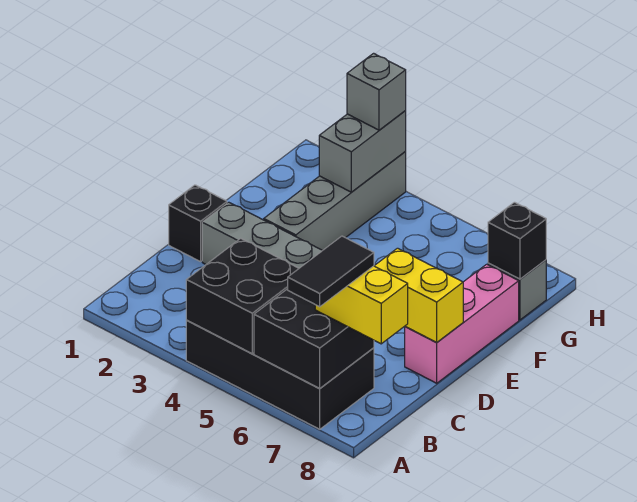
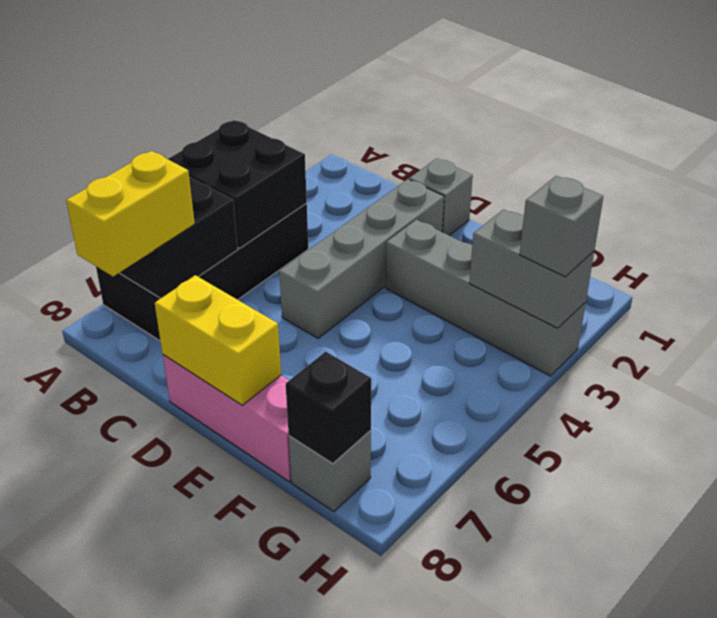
black tile A7:B7 level 4 -> none
black brick D1 level 1 -> grey brick D1 level 1
yellow brick D7:D8 level 2 -> yellow brick D8:E8 level 2

